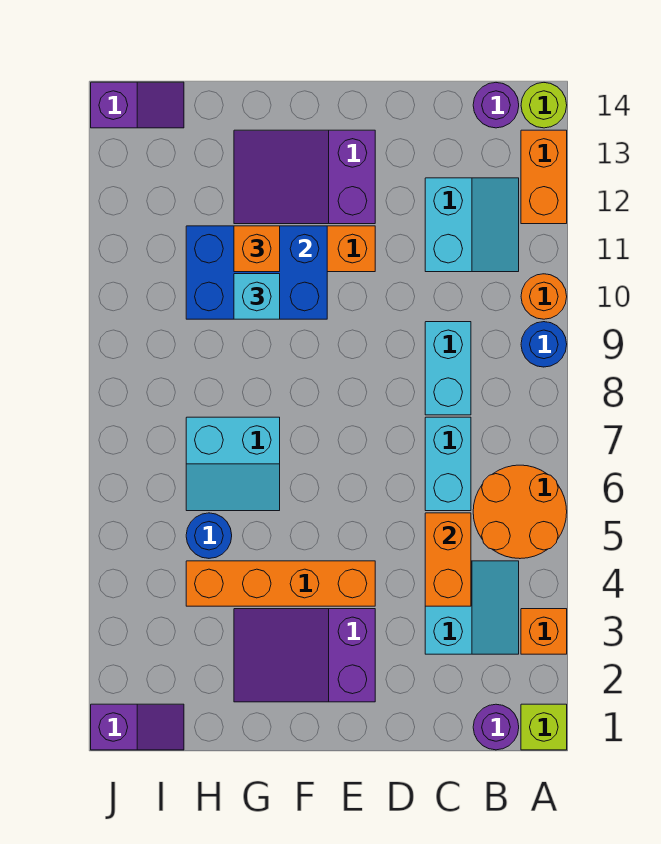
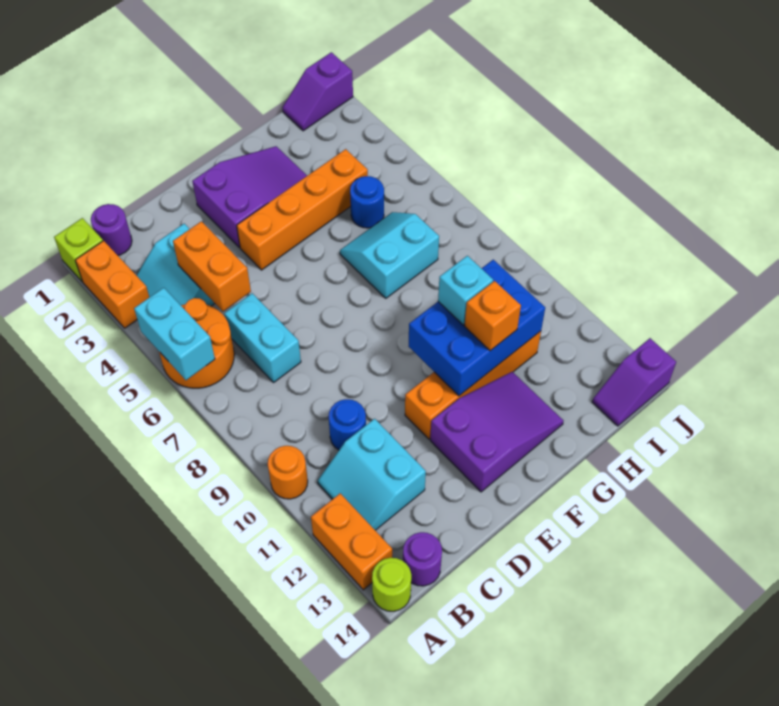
orange brick A3 level 1 -> orange brick A2:A3 level 1
blue round brick A9 level 1 -> blue round brick C10 level 1
cyan brick C8:C9 level 1 -> cyan brick A5:A6 level 2

